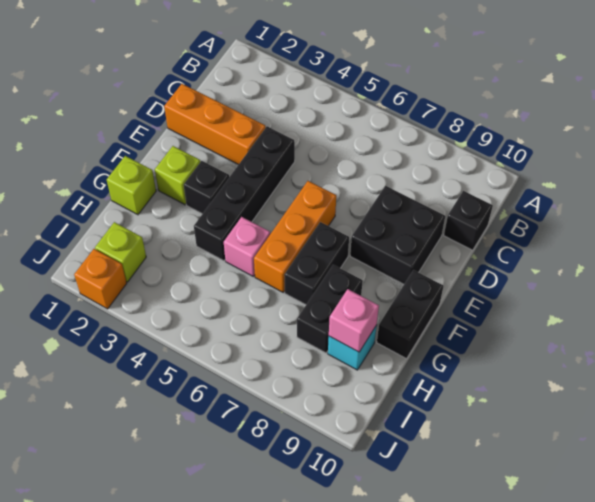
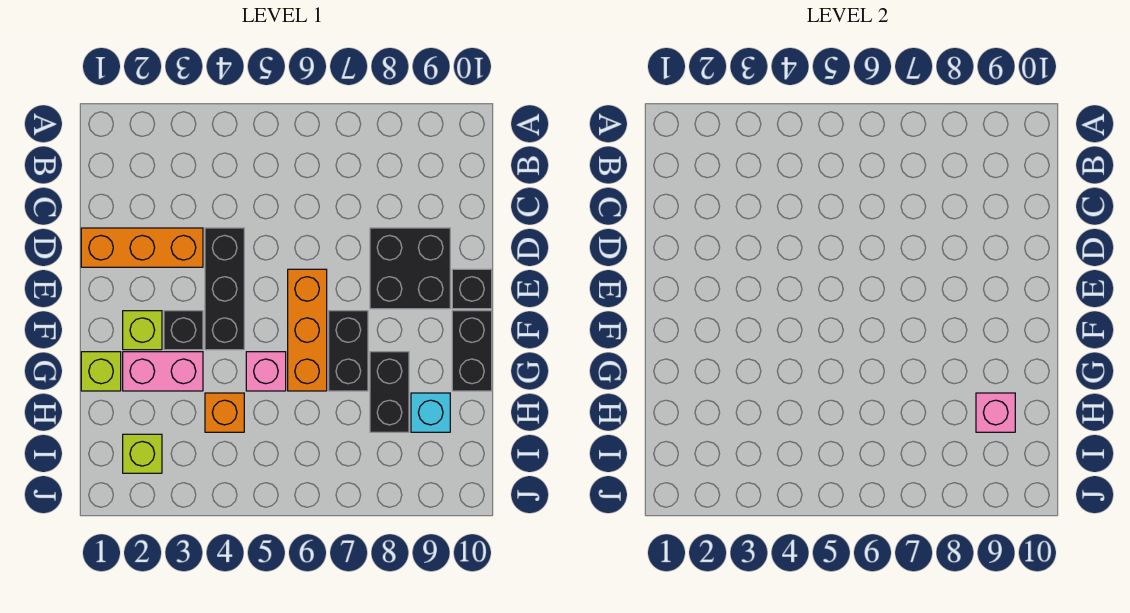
black brick C10 level 1 -> black brick E10 level 1
black brick D4:G4 level 1 -> black brick D4:F4 level 1
none -> pink brick G2:G3 level 1
orange brick J2 level 1 -> orange brick H4 level 1

